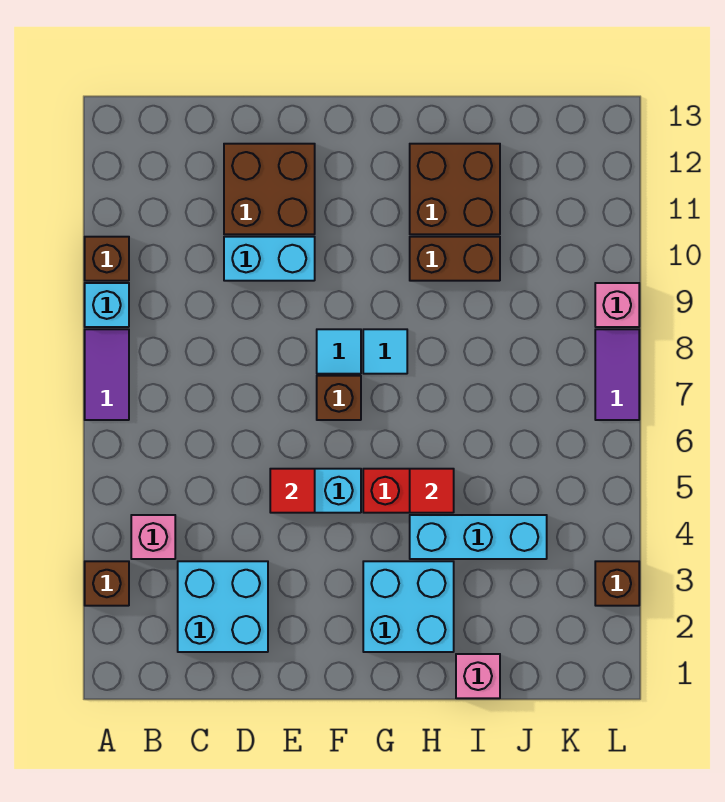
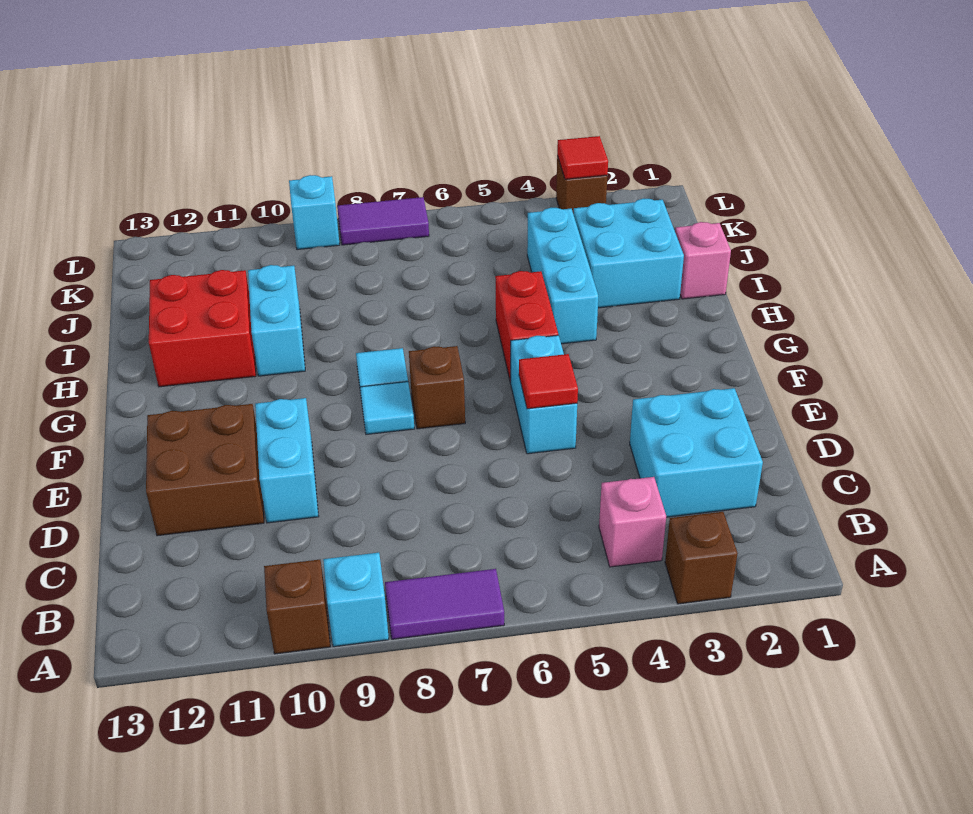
cyan brick G2:H3 level 1 -> cyan brick I2:J3 level 1
red tile H5 level 2 -> red tile L3 level 2
brown brick H10:I10 level 1 -> cyan brick H10:I10 level 1
brown brick H11:I12 level 1 -> red brick H11:I12 level 1
pink brick L9 level 1 -> cyan brick L9 level 1

